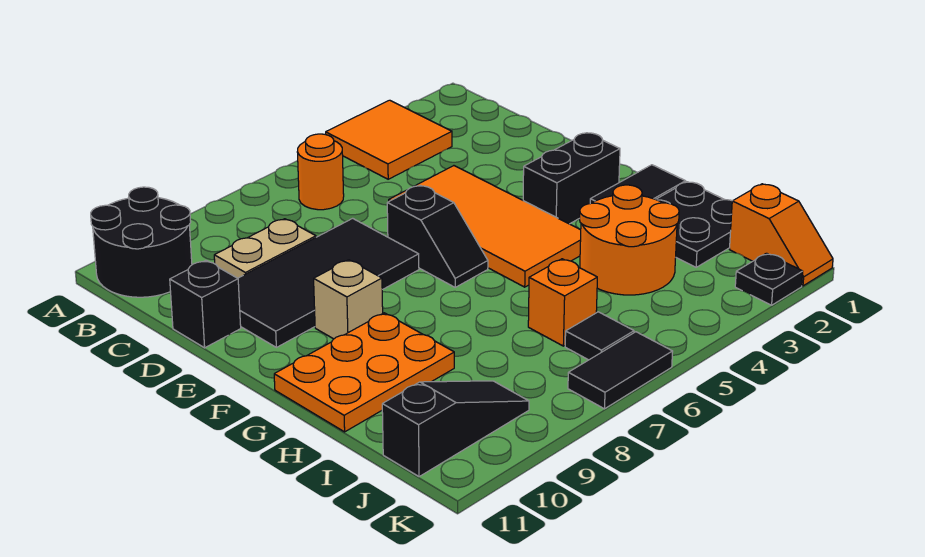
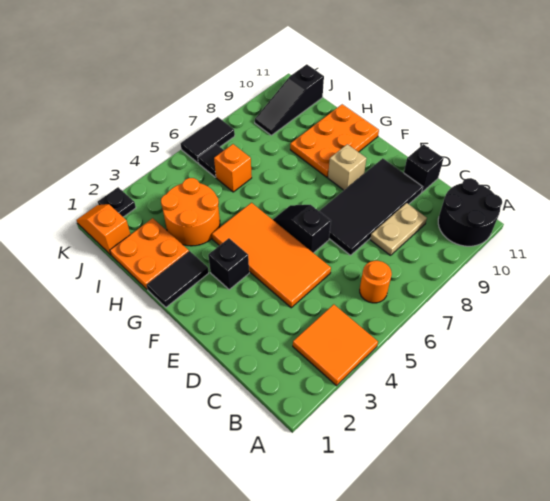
black brick F2:F3 level 1 -> black brick F3 level 1
black plate H1:I2 level 1 -> orange plate H1:I2 level 1

